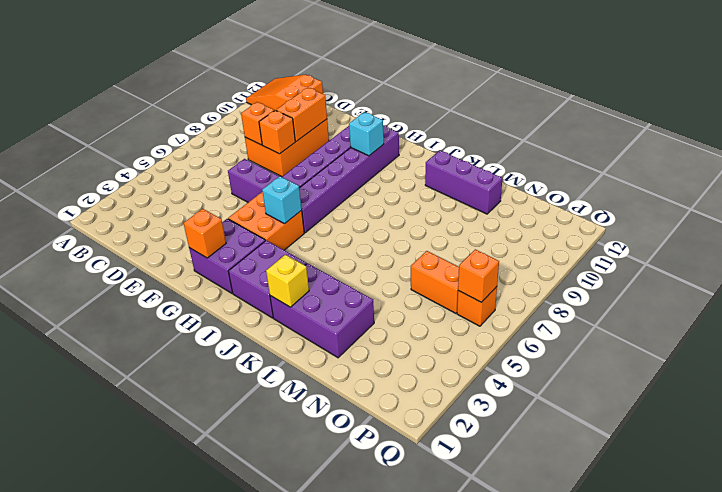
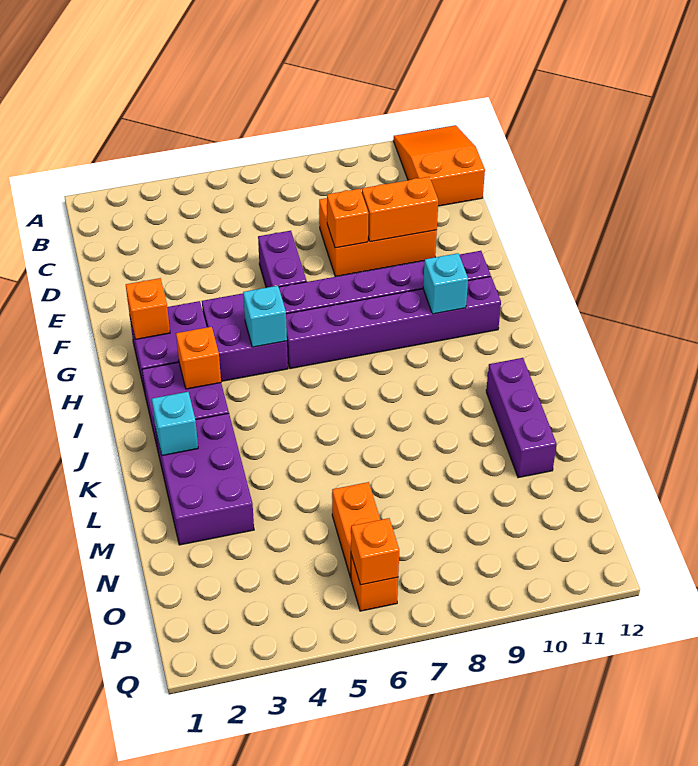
orange brick D8 level 2 -> orange brick I3 level 2
orange brick G4:H5 level 1 -> purple brick G4:H5 level 1
yellow brick K2 level 2 -> cyan brick K2 level 2

